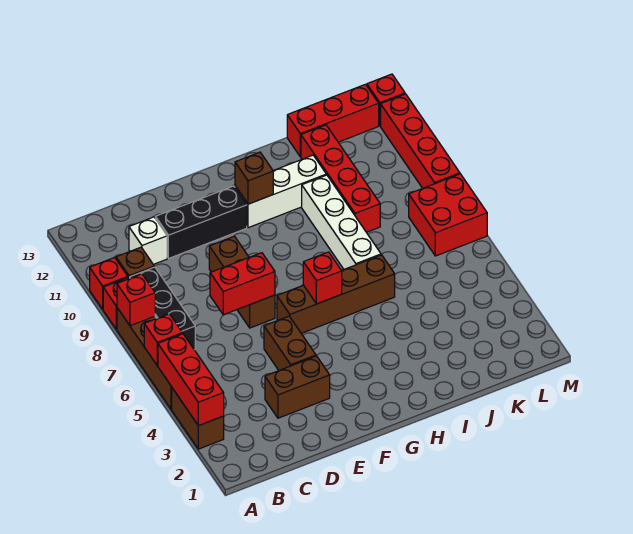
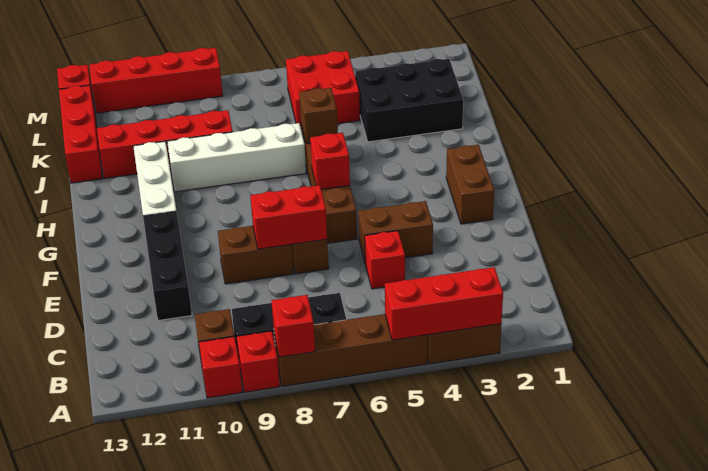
red brick A6 level 2 -> red brick D5 level 1
white brick C11 level 1 -> none
brown brick D3:E3 level 1 -> brown brick F2:G2 level 1
red brick D7:E7 level 2 -> red brick E7:E8 level 2
brown brick G11 level 2 -> brown brick I6 level 2
none -> black brick J2:K4 level 1
red brick L7:M8 level 1 -> red brick K5:L6 level 1

